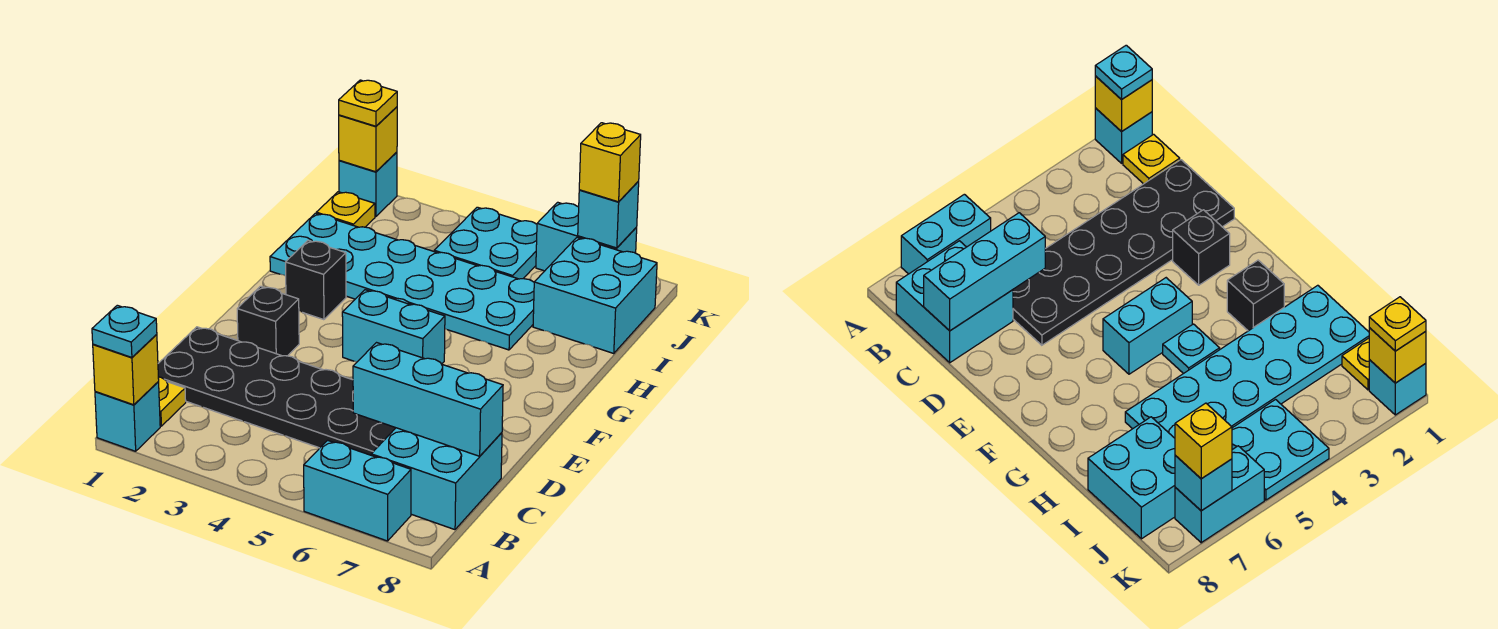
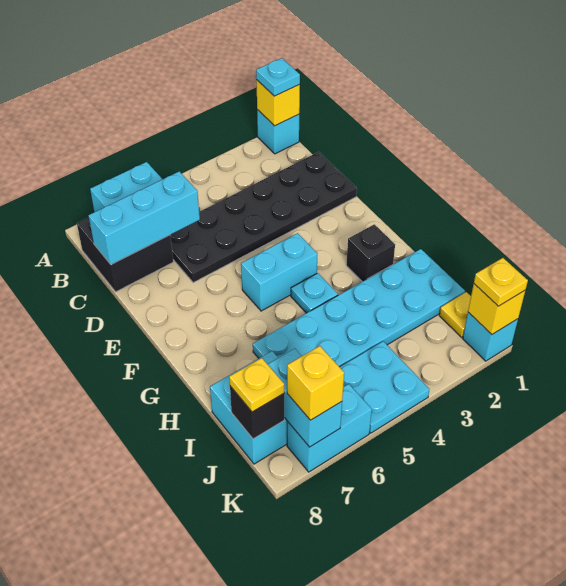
yellow plate B1 level 1 -> yellow plate J8 level 3
cyan brick B7:C8 level 1 -> black brick B7:C8 level 1
black brick E2 level 1 -> black brick J8 level 2
cyan brick K7 level 2 -> cyan brick J7:K7 level 2

